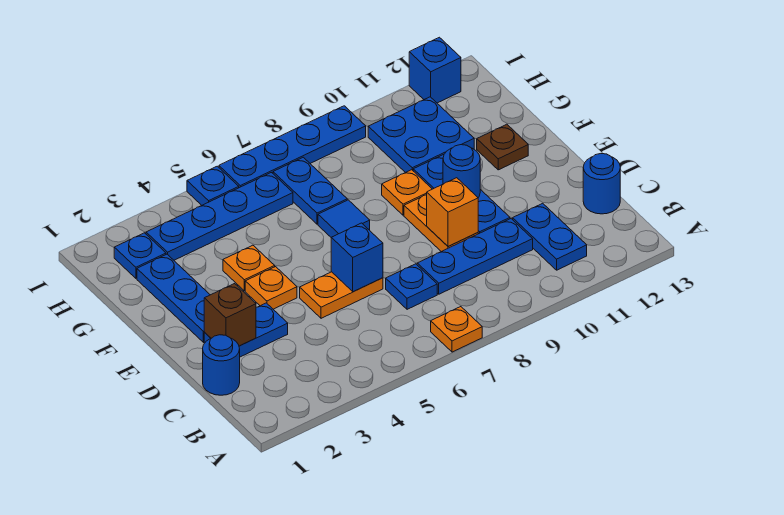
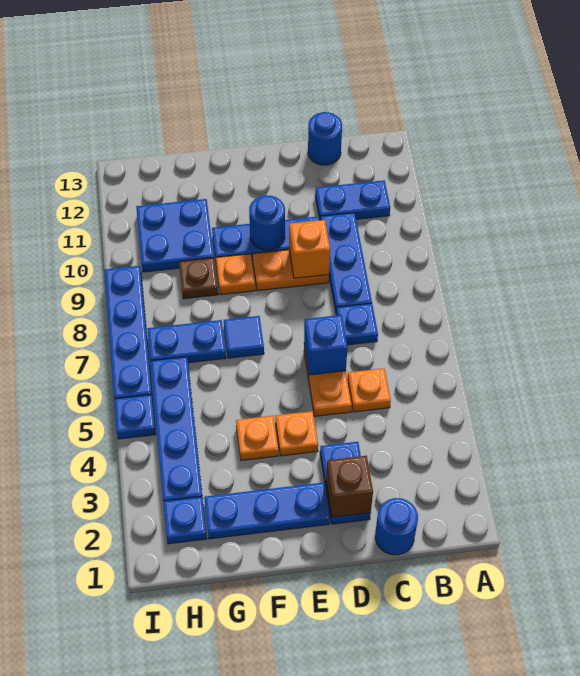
orange plate A7 level 1 -> orange plate C5 level 1
brown plate F12 level 1 -> brown plate G9 level 1
blue brick I12 level 1 -> none

